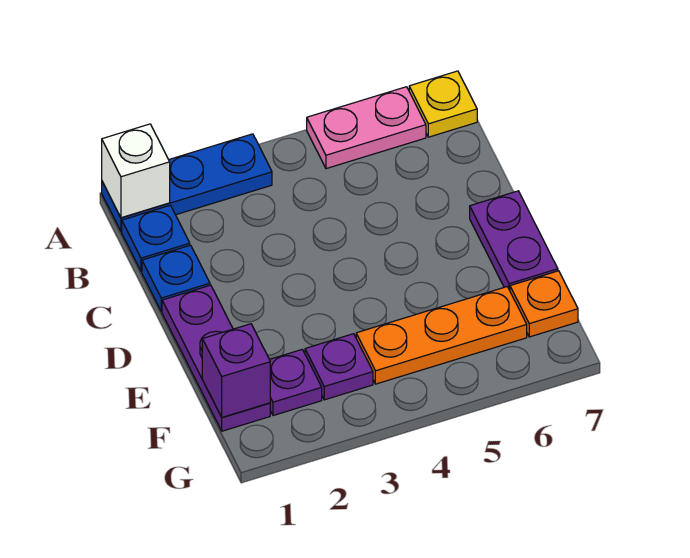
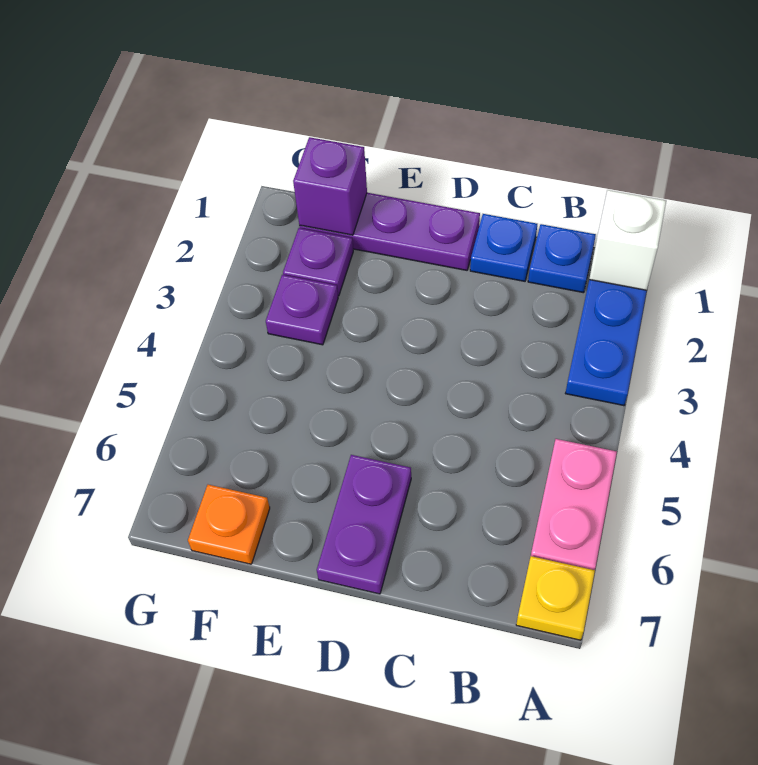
purple plate D7:E7 level 1 -> purple plate D6:D7 level 1
orange plate F4:F6 level 1 -> none

